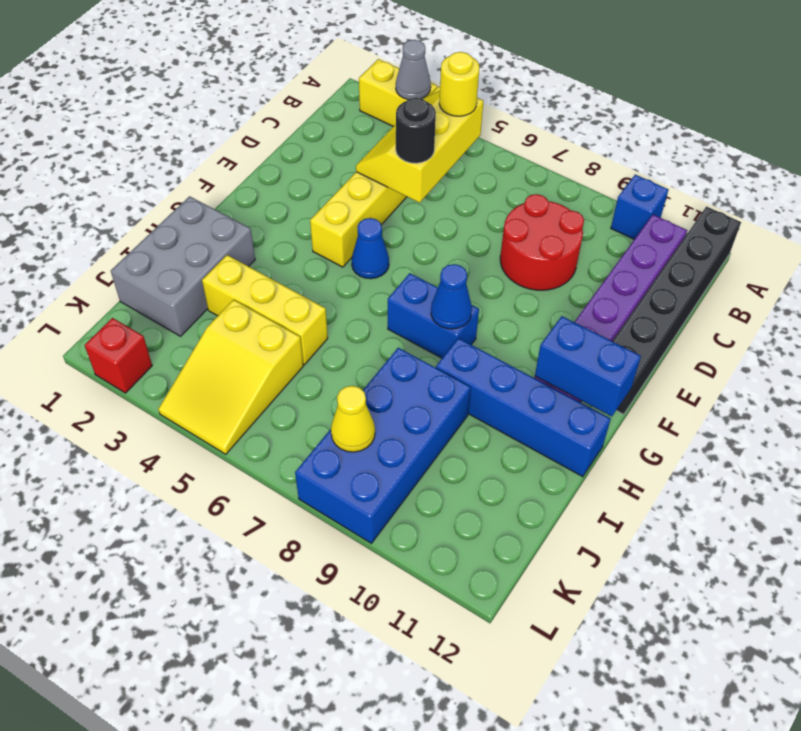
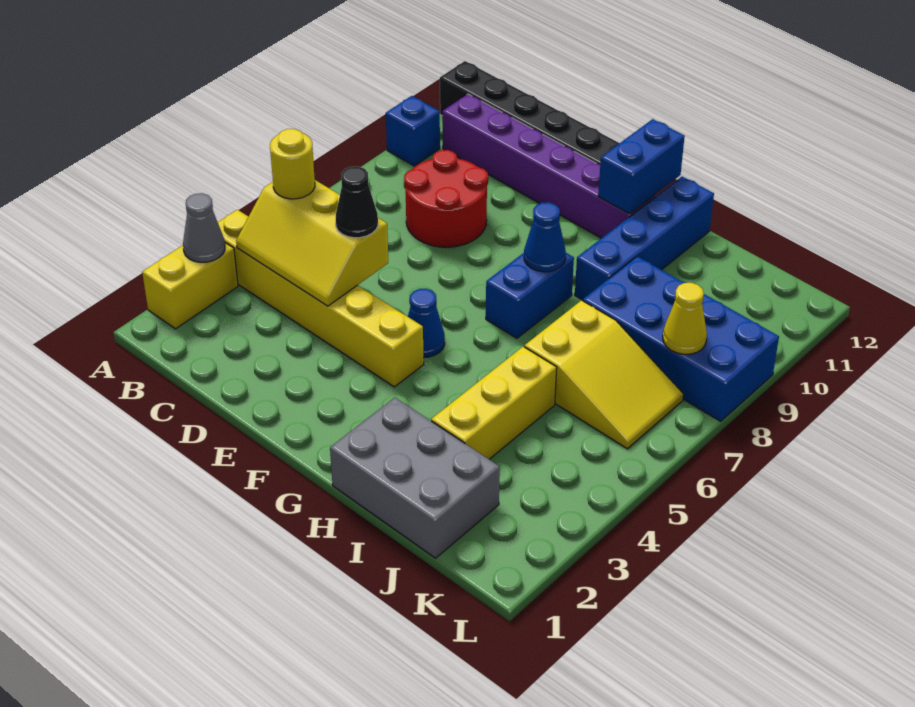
black round brick D5 level 3 -> black cone D5 level 3
yellow slope J4:L5 level 1 top J -> yellow slope I6:K7 level 1 top I
red brick L2 level 1 -> none

